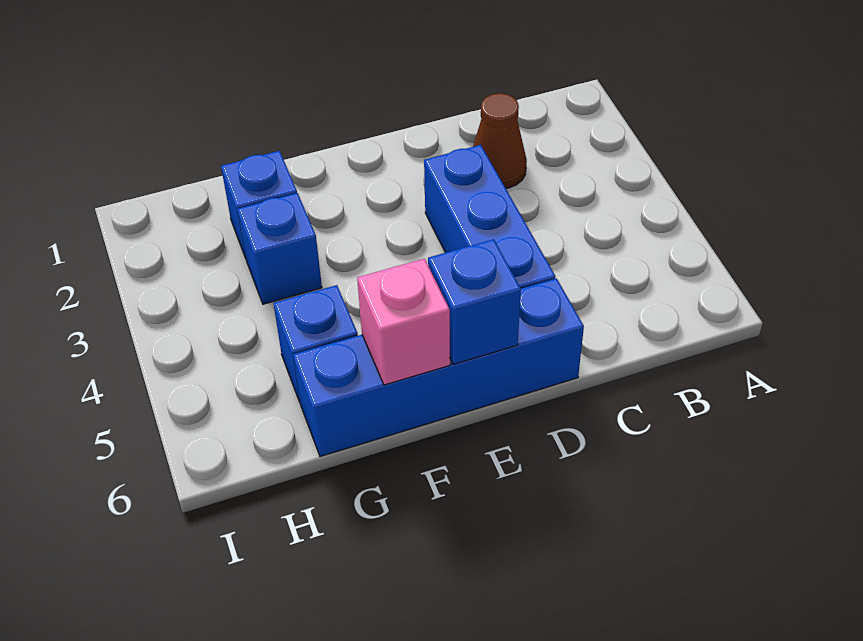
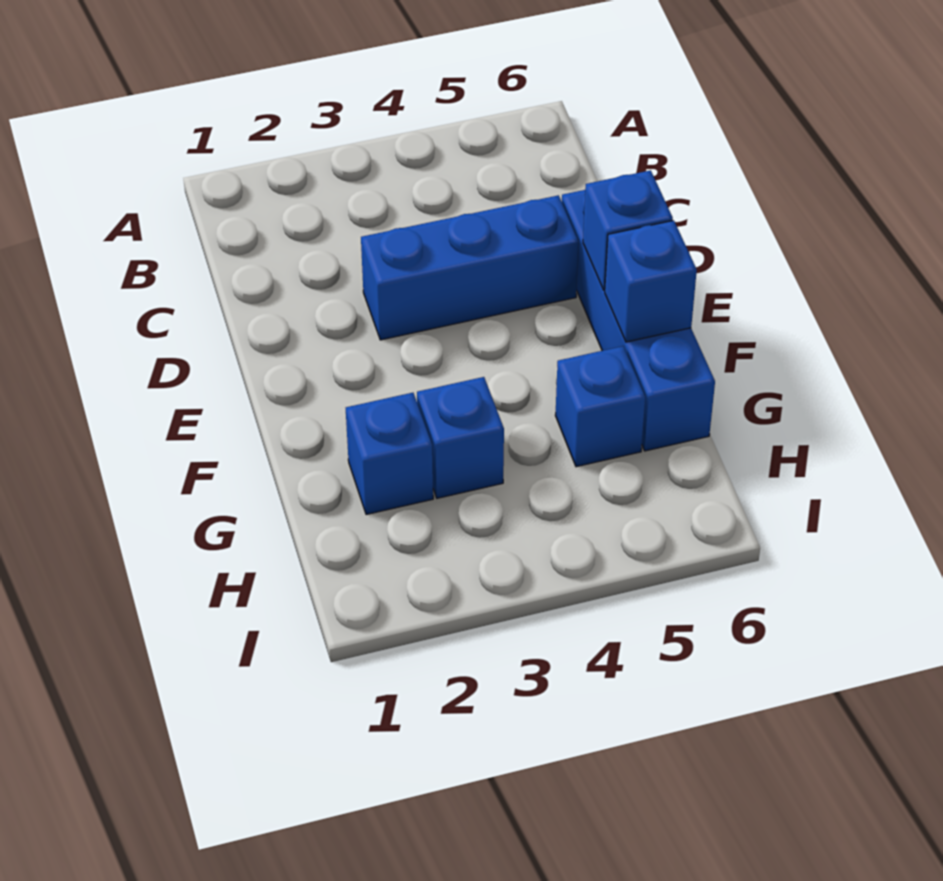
brown cone C2 level 1 -> none
pink brick F6 level 2 -> blue brick F6 level 2

